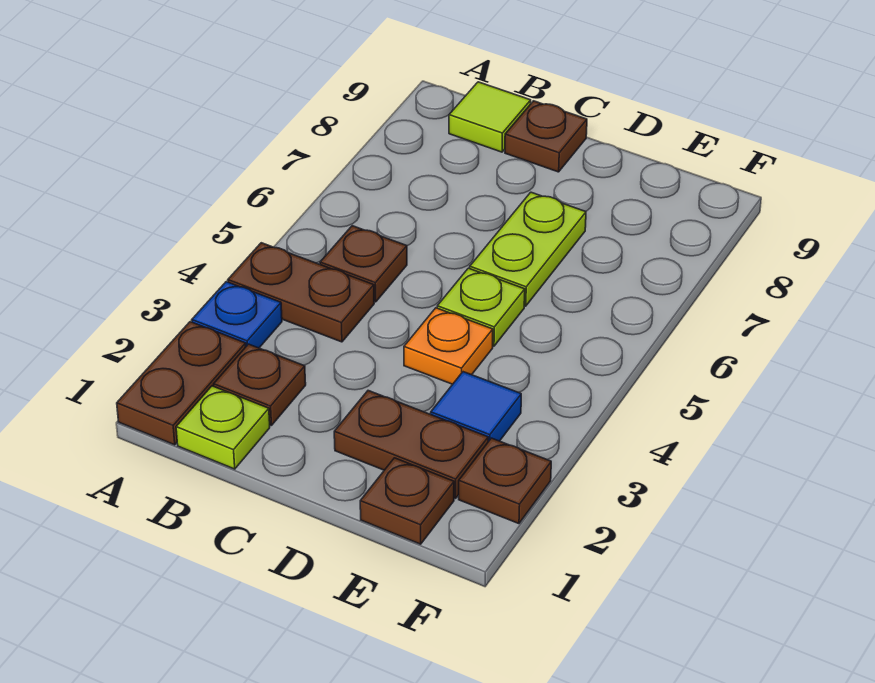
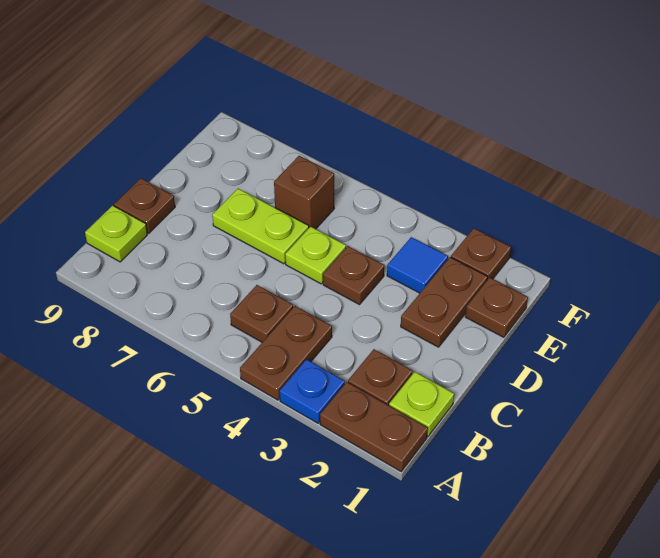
lime tile B9 level 1 -> lime plate B9 level 1
orange plate D4 level 1 -> brown plate D4 level 1
none -> brown brick E6 level 1

